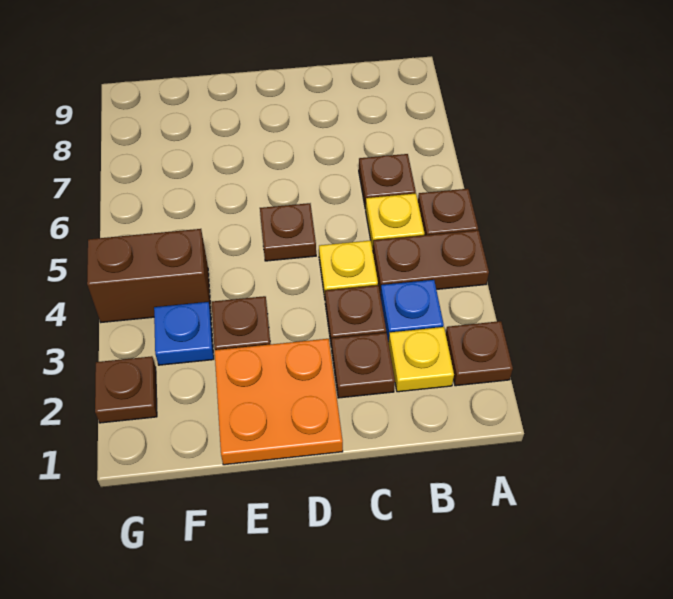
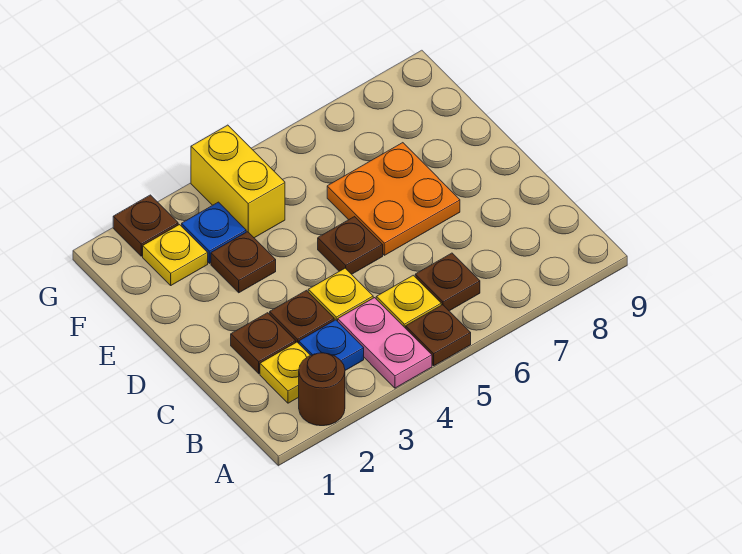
brown plate A2 level 1 -> brown round brick A2 level 1
brown plate A4:B4 level 1 -> pink plate A4:B4 level 1
orange plate D1:E2 level 1 -> orange plate D6:E7 level 1
none -> yellow plate F2 level 1
brown brick F4:G4 level 1 -> yellow brick F4:G4 level 1

